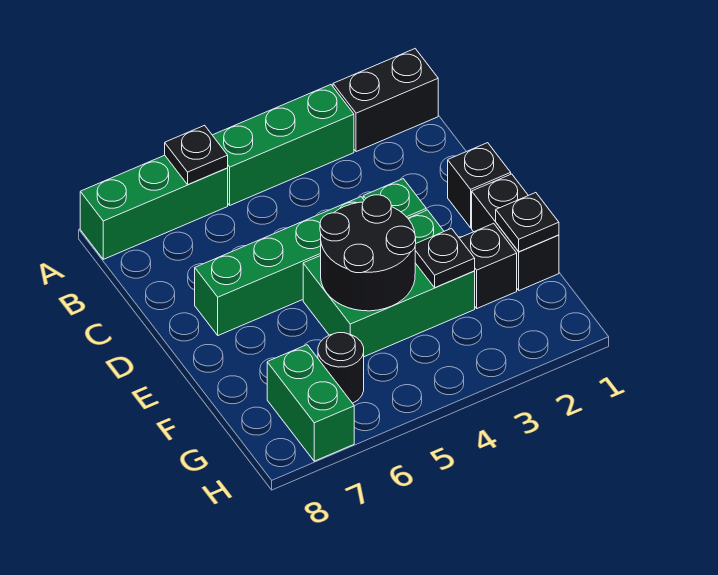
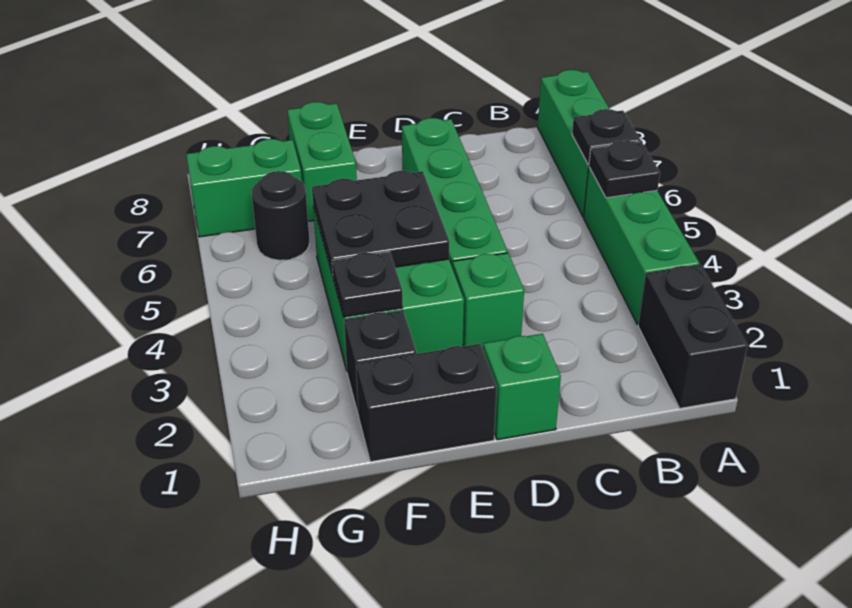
black brick D1 level 1 -> green brick D1 level 1
black round brick E4:F5 level 2 -> black plate E4:F5 level 2
black plate F1 level 2 -> black plate A5 level 2
none -> green brick F7:F8 level 1

